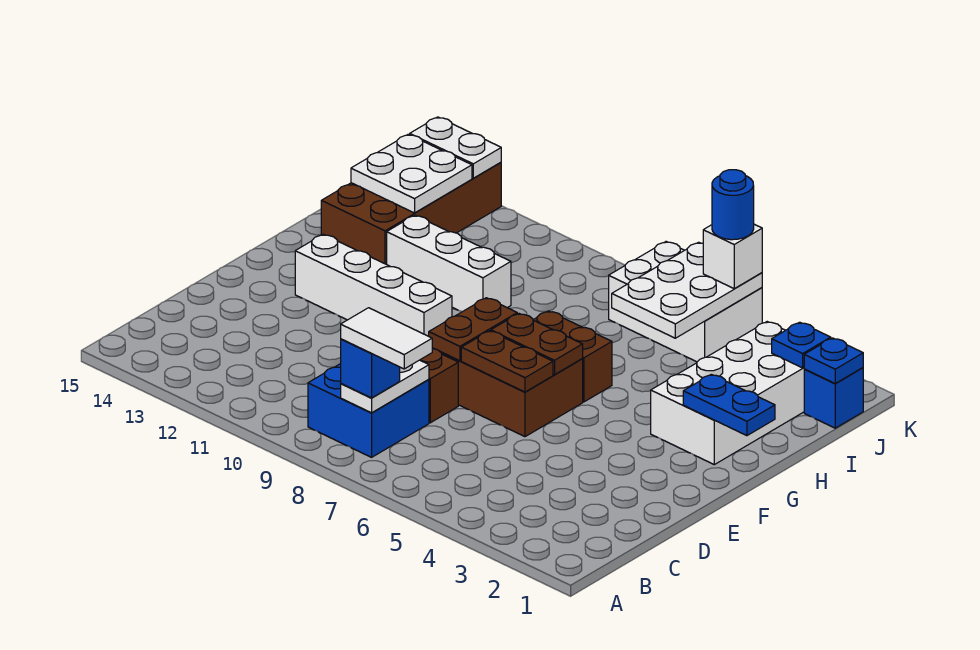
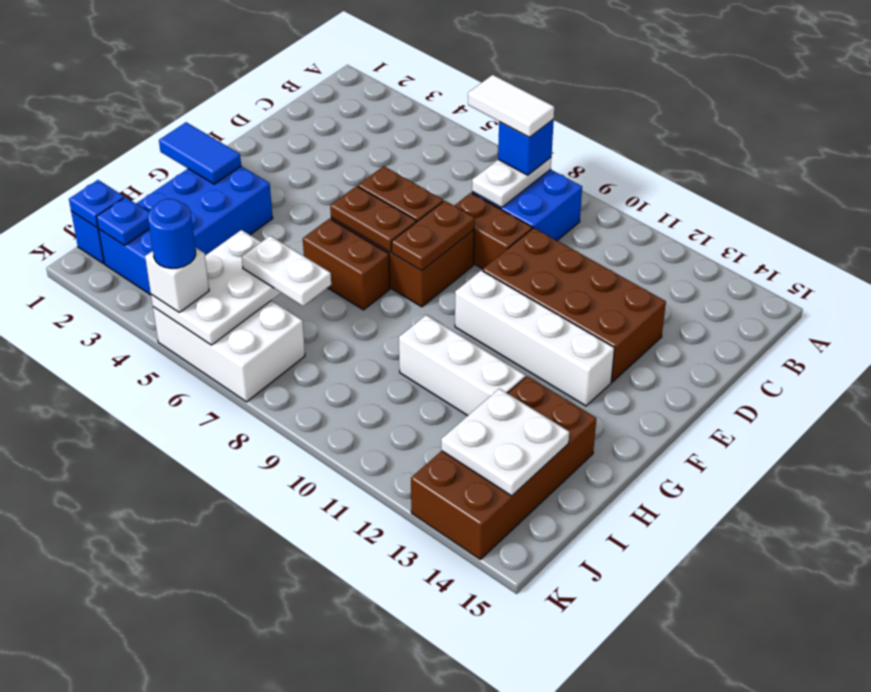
none -> brown brick D10:E13 level 1
blue plate G1:G2 level 2 -> blue tile G1:G2 level 2
white brick G2:J3 level 1 -> blue brick G2:J3 level 1
white plate K13:K14 level 2 -> white plate I6:I7 level 3

